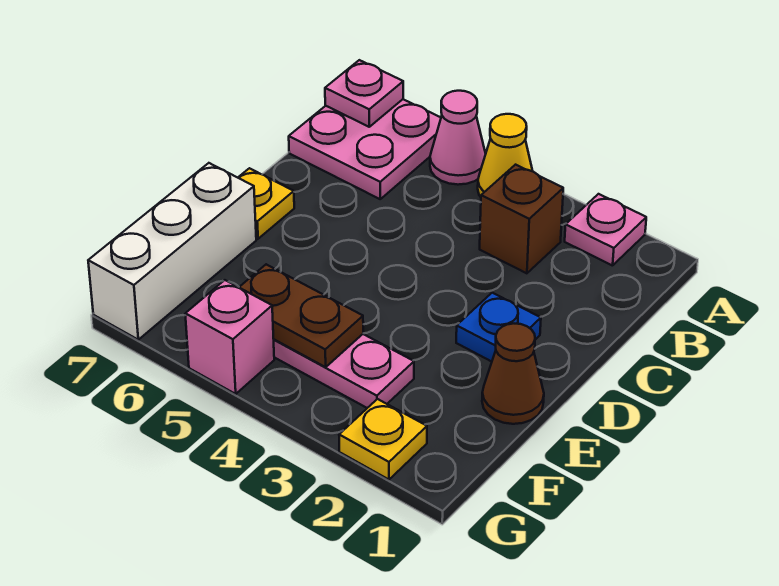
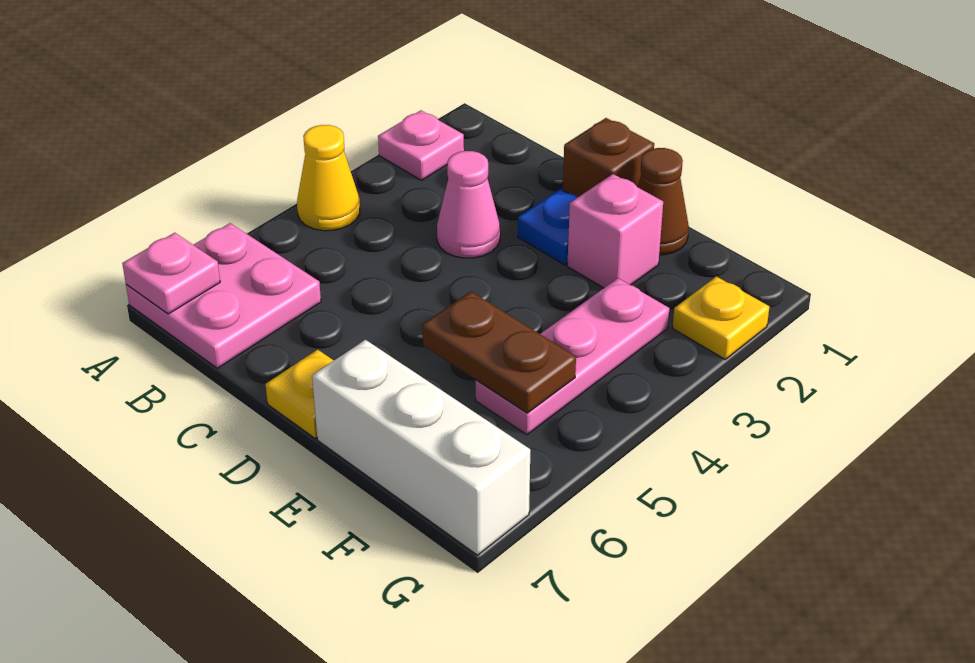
pink cone A5 level 1 -> pink cone C3 level 1
brown brick B3 level 1 -> brown brick D1 level 1
brown plate F4:F5 level 2 -> brown plate E5:F5 level 2
pink brick G5 level 1 -> pink brick E2 level 1

